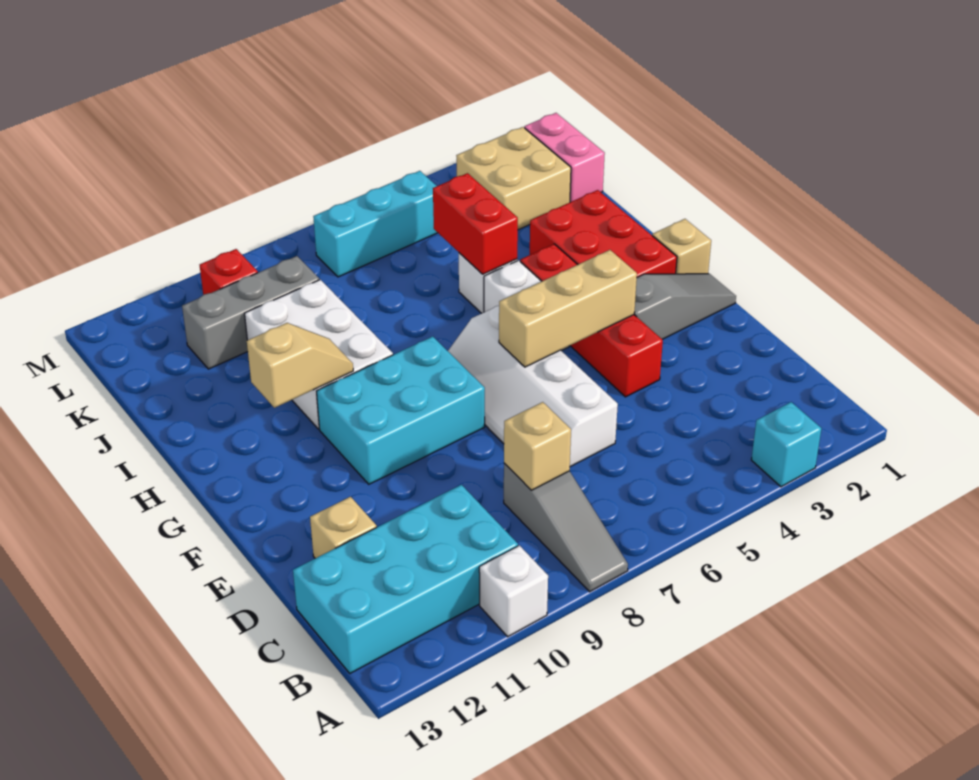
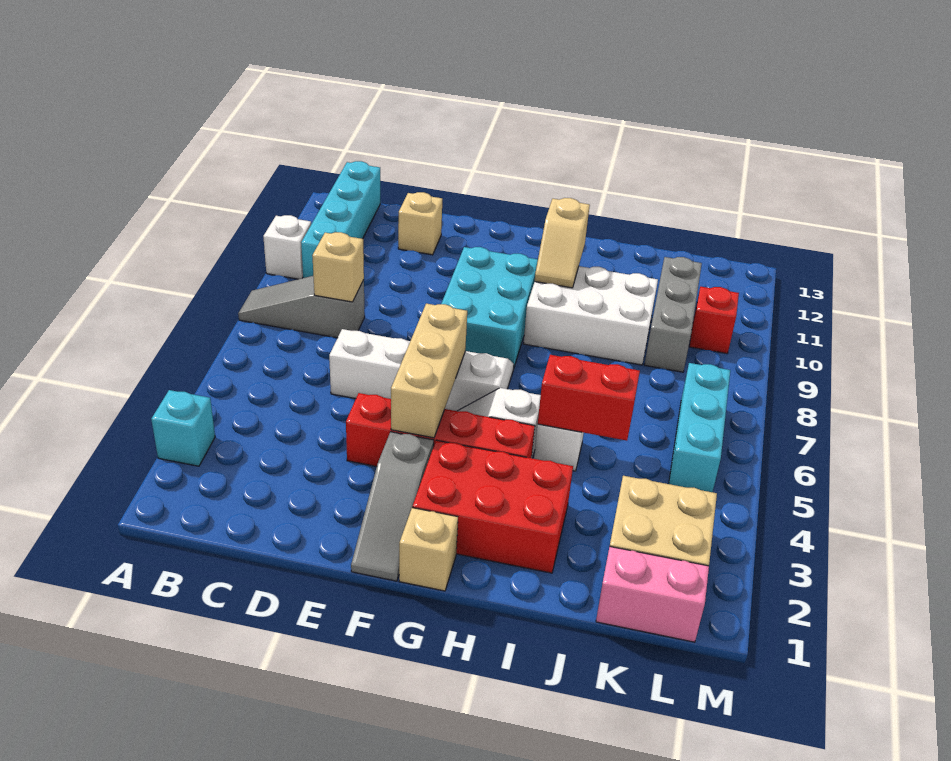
cyan brick B10:C13 level 1 -> cyan brick B10:B13 level 1

